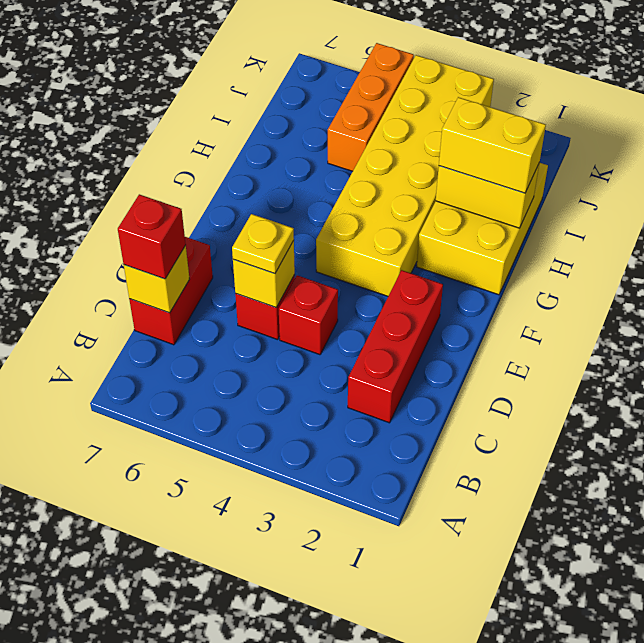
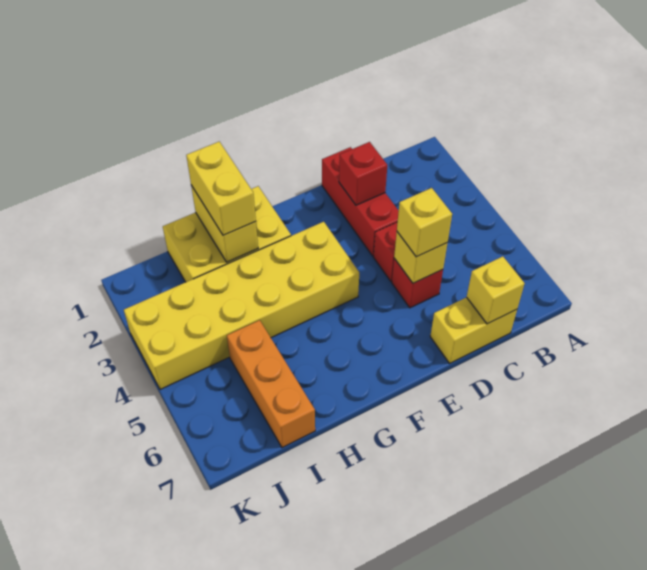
red brick C2:E2 level 1 -> red brick D1:D3 level 1
red brick C7:D7 level 1 -> yellow brick C7:D7 level 1
red brick C7 level 3 -> red brick D2 level 2
yellow plate D5 level 3 -> yellow brick D5 level 3
orange brick I5:K5 level 1 -> orange brick I5:I7 level 1

